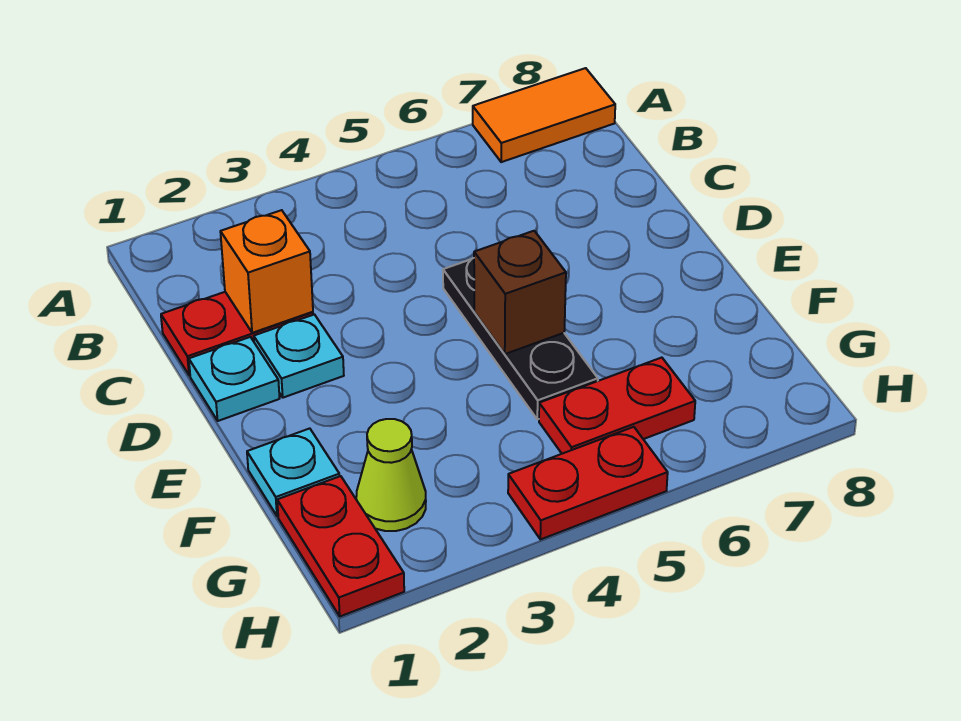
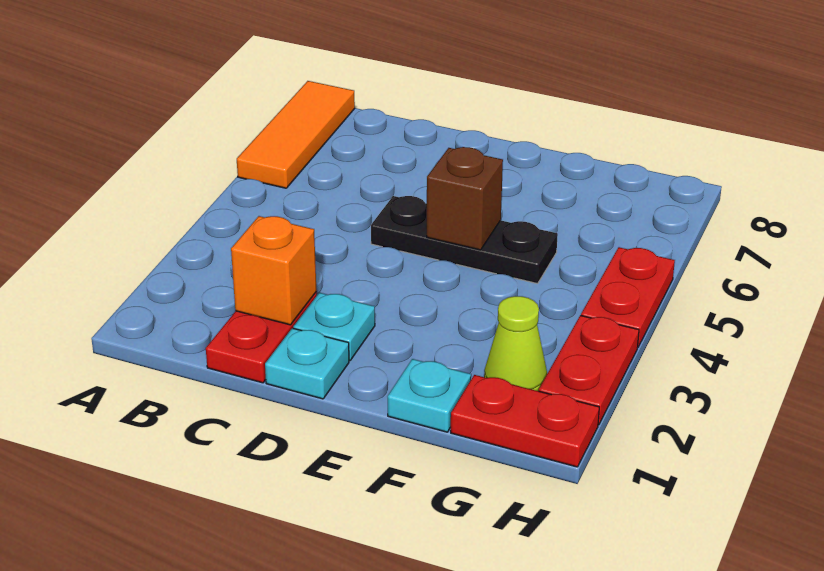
orange tile A7:A8 level 1 -> orange tile A6:A8 level 1
red plate G5:G6 level 1 -> red plate H2:H3 level 1

